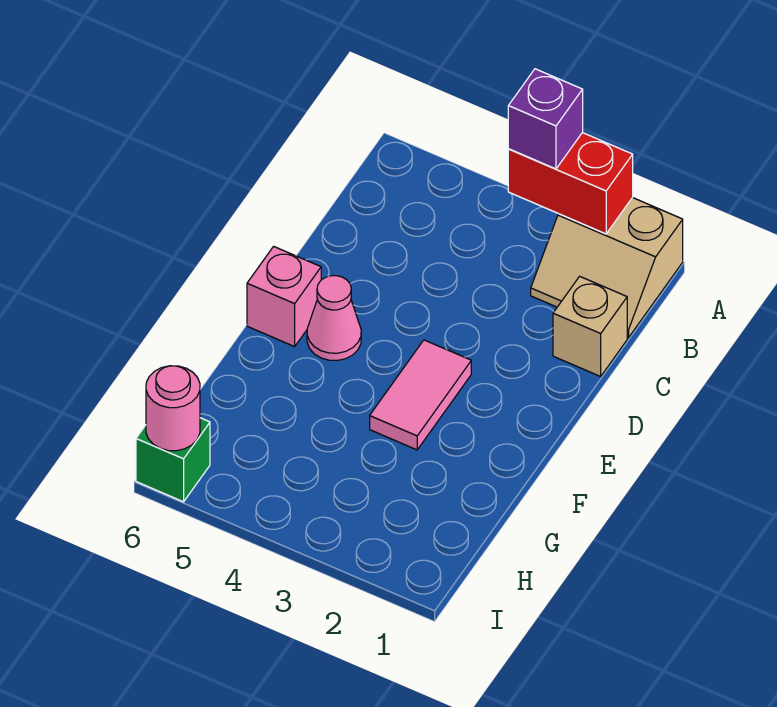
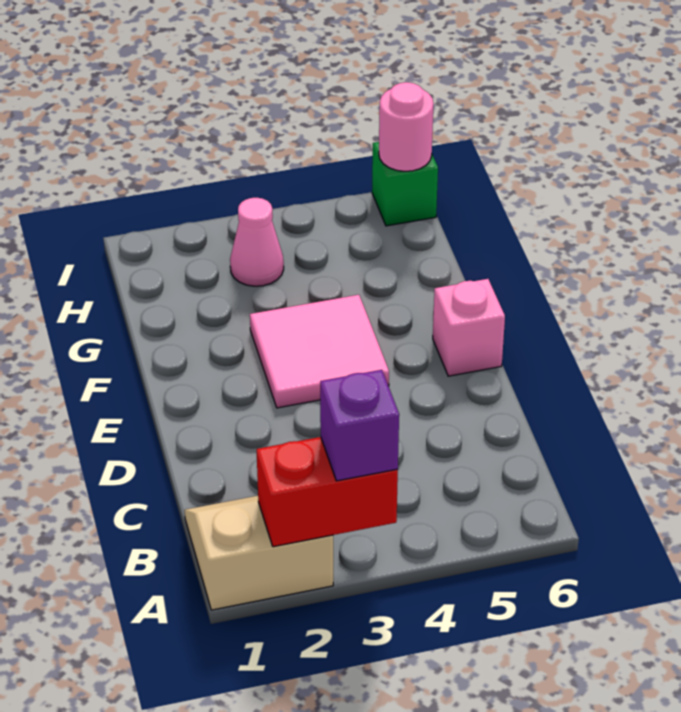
tan brick C1 level 1 -> none
pink tile E3:F3 level 1 -> pink tile E3:F4 level 1
pink cone E5 level 1 -> pink cone H3 level 1

